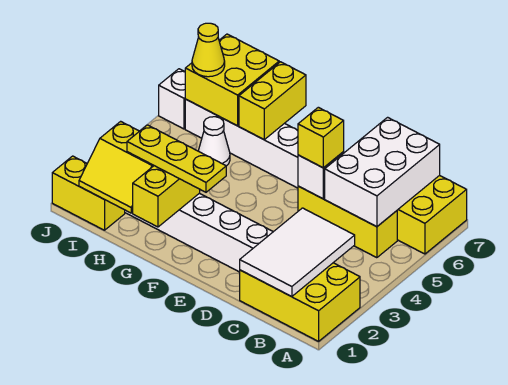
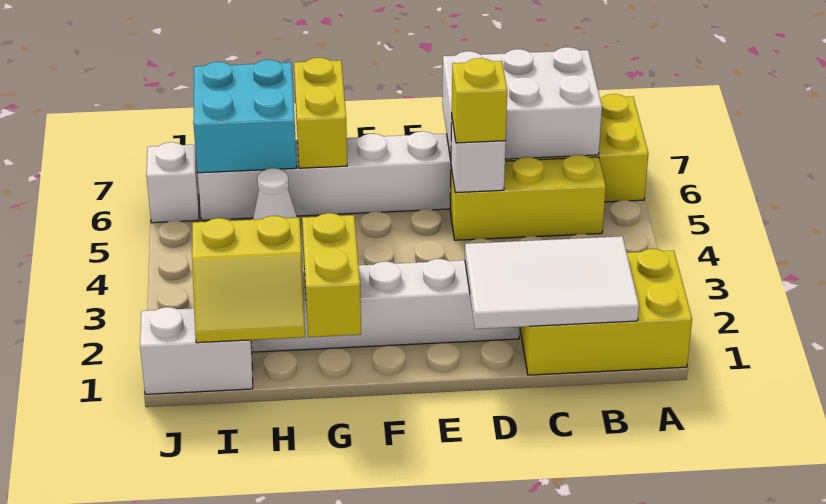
white tile B1:C3 level 2 -> white tile B1:D2 level 2
white brick B5:C7 level 2 -> white brick B6:D7 level 2
yellow plate F2:H2 level 3 -> none
yellow brick H6:I7 level 2 -> cyan brick H6:I7 level 2
yellow brick I1:J1 level 1 -> white brick I1:J1 level 1
yellow cone I6 level 3 -> none

